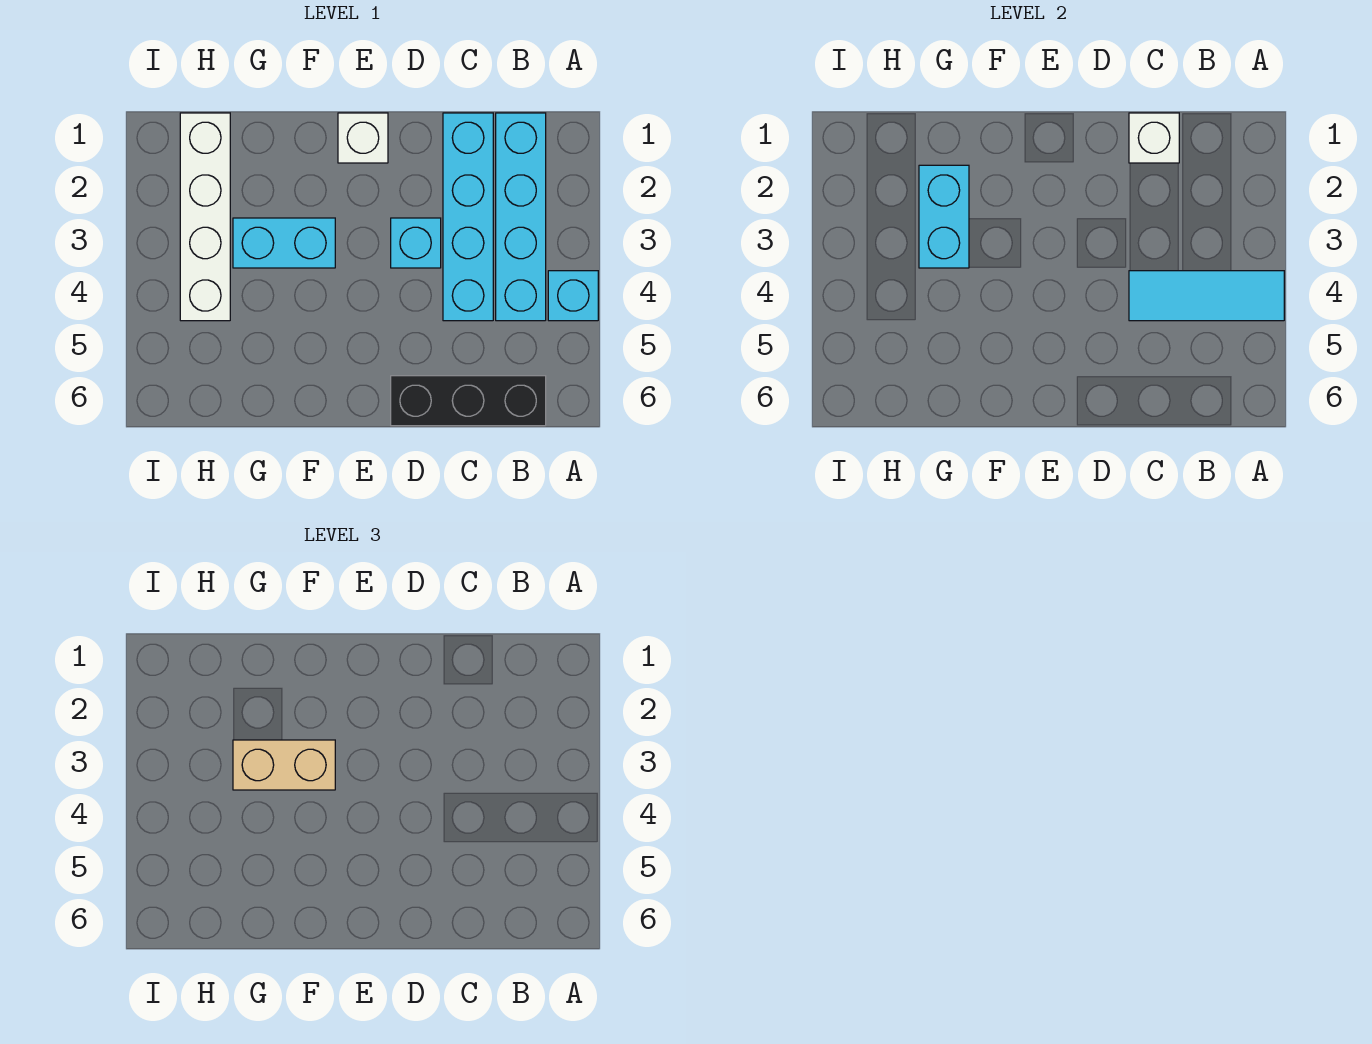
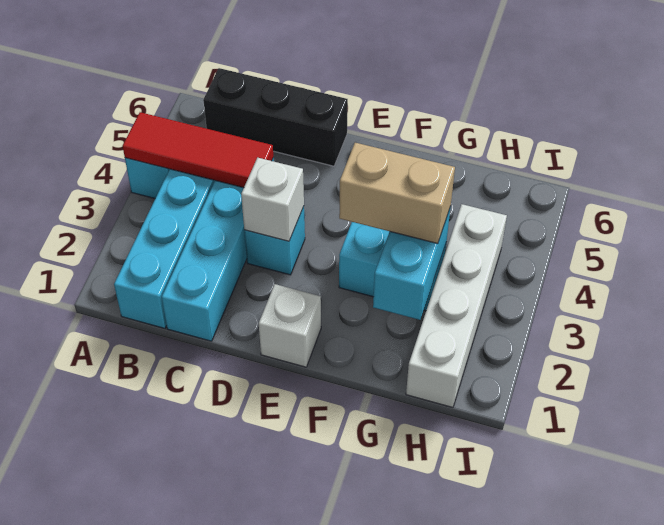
cyan tile A4:C4 level 2 -> red tile A4:C4 level 2
white brick C1 level 2 -> white brick D3 level 2

